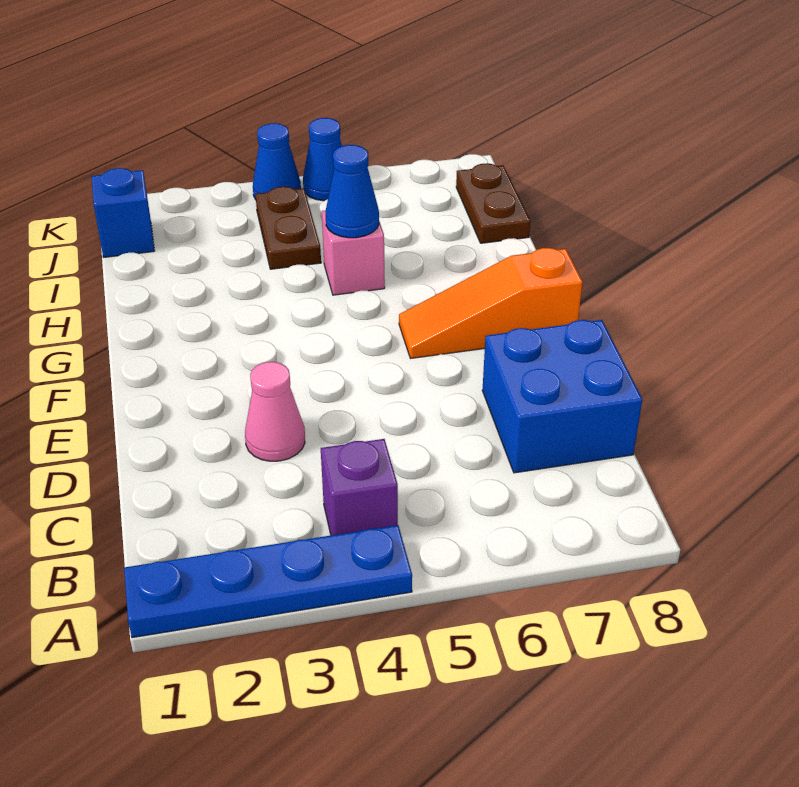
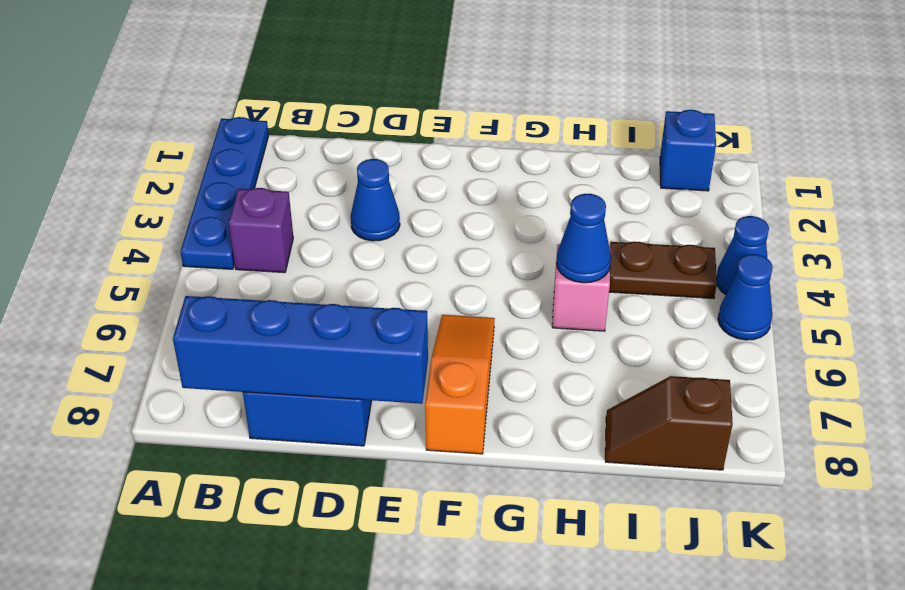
none -> blue brick B8:E8 level 2
pink cone D3 level 1 -> blue cone D3 level 1
brown plate I8:J8 level 1 -> brown slope I8:J8 level 1 top J

